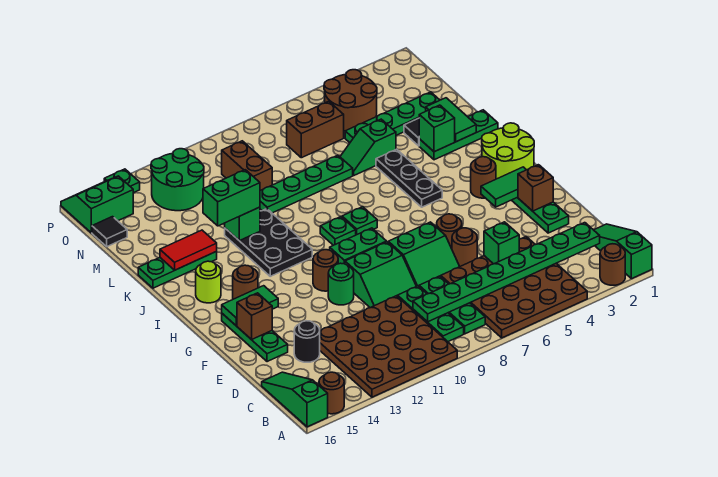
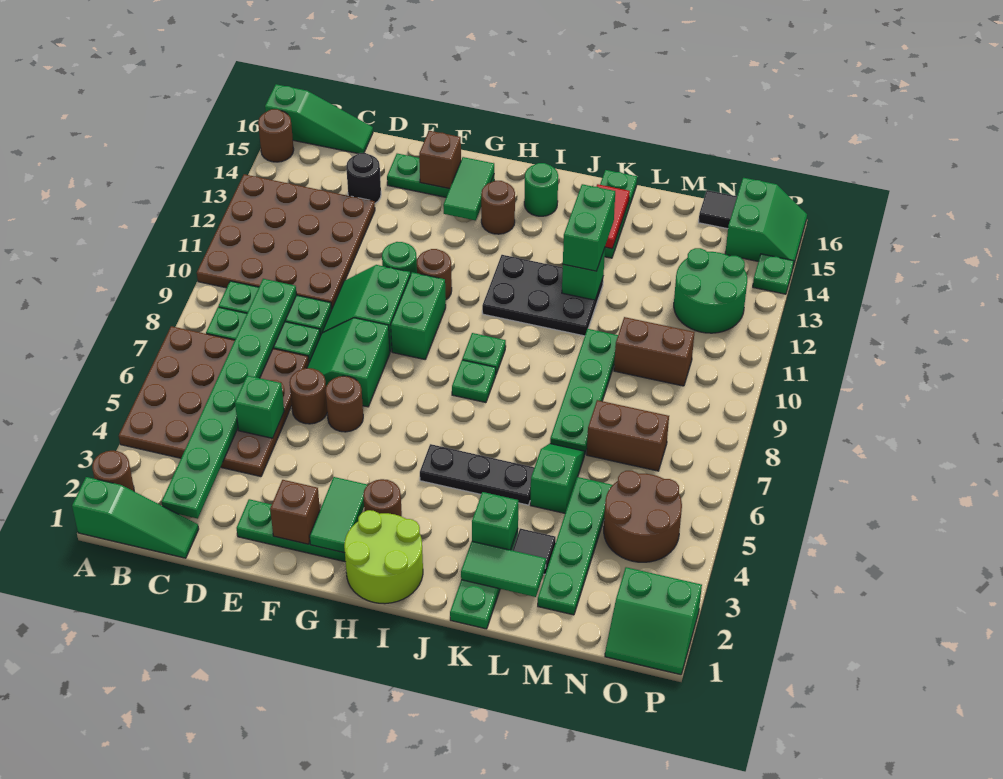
lime round brick I15 level 1 -> green round brick I15 level 1
brown brick N6:N7 level 1 -> brown brick M7:N7 level 1
none -> green slope O1:P2 level 1 top 2

